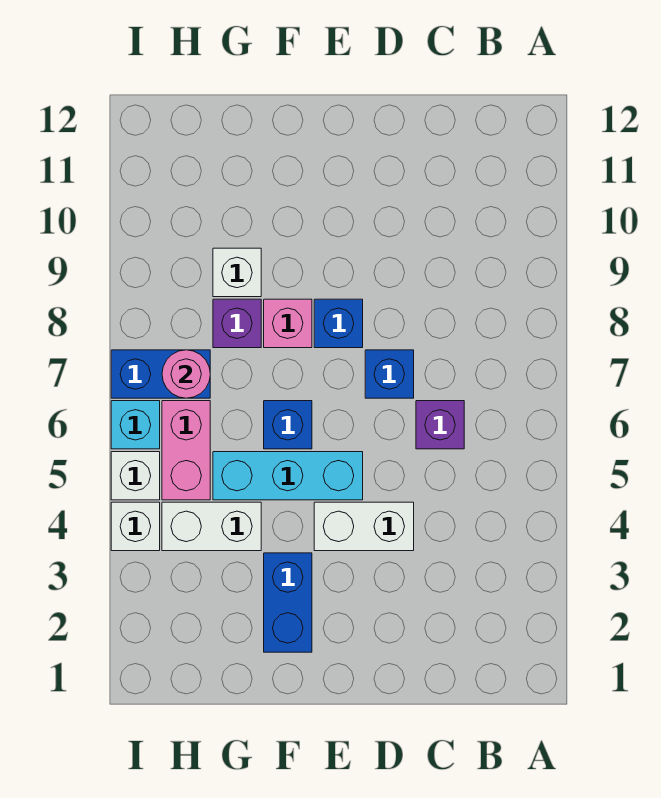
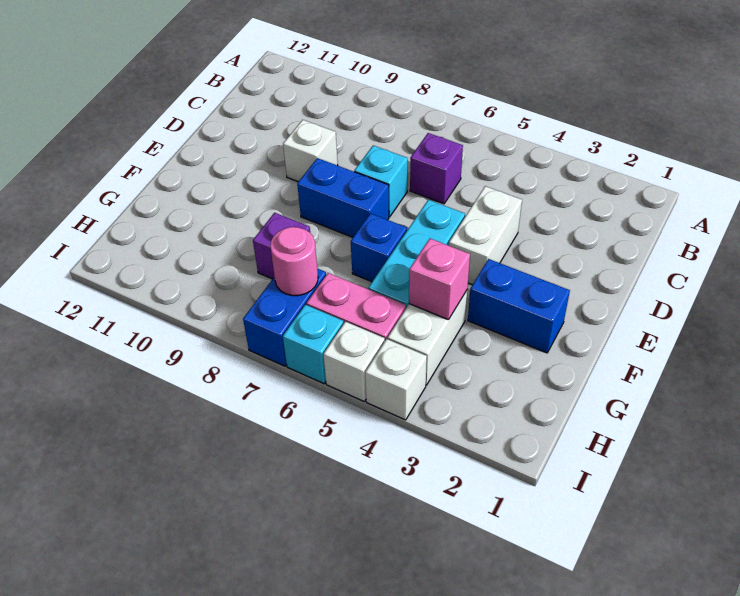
blue brick D7 level 1 -> cyan brick D7 level 1
blue brick E8 level 1 -> blue brick E7:E8 level 1
pink brick F8 level 1 -> pink brick G4 level 2
white brick G9 level 1 -> white brick D9 level 1

